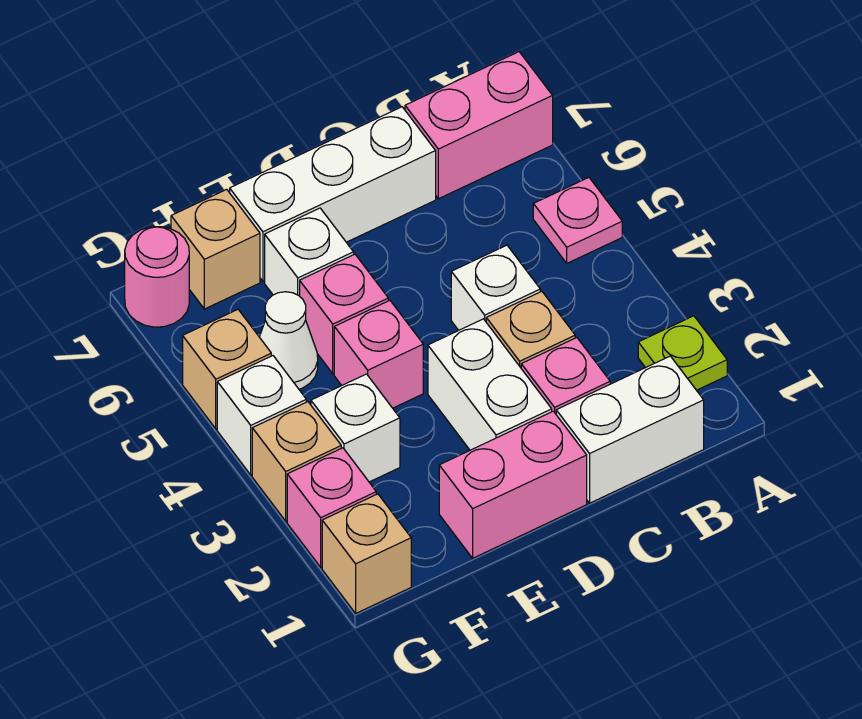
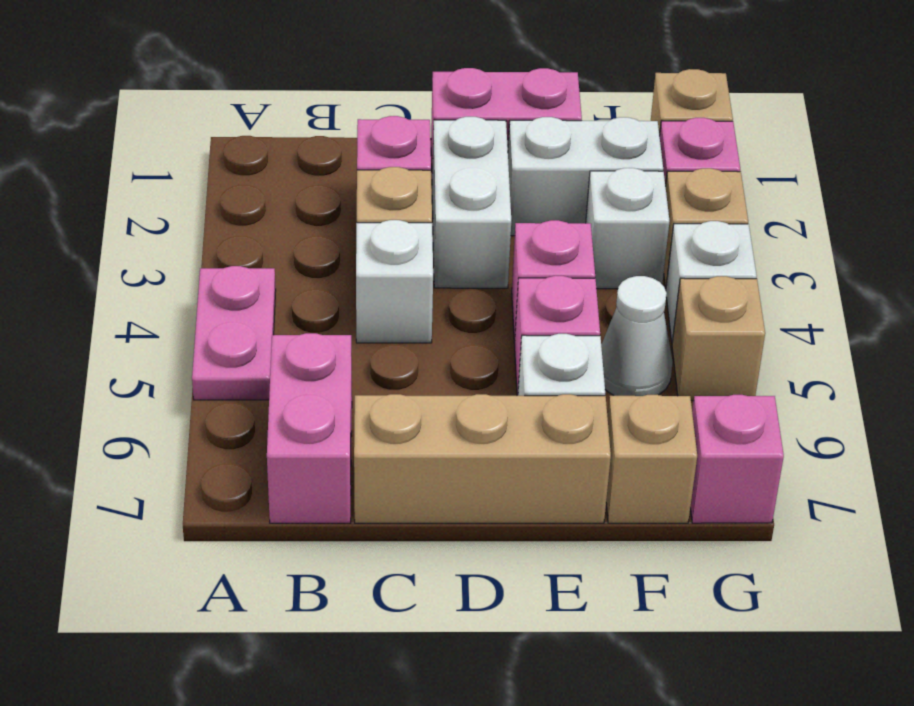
lime plate A2 level 1 -> none
pink plate A5 level 1 -> pink plate A4:A5 level 1
pink brick A7:B7 level 1 -> pink brick B6:B7 level 1
white brick B1:C1 level 1 -> white brick E2:F2 level 1
white brick C7:E7 level 1 -> tan brick C7:E7 level 1
pink round brick G7 level 1 -> pink brick G7 level 1

